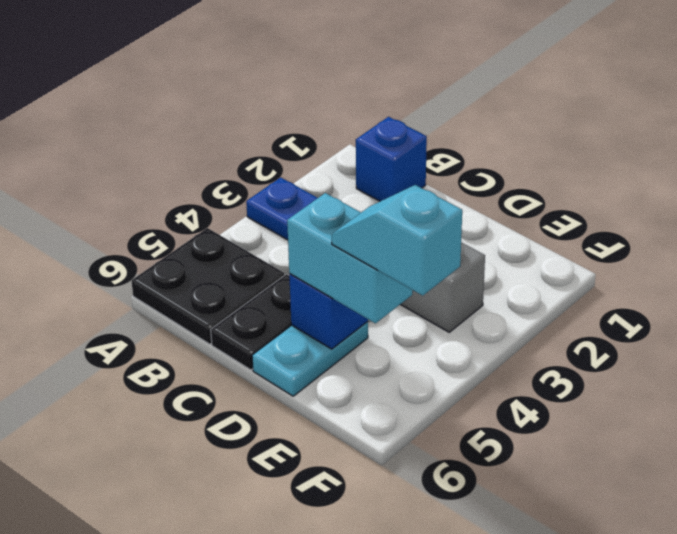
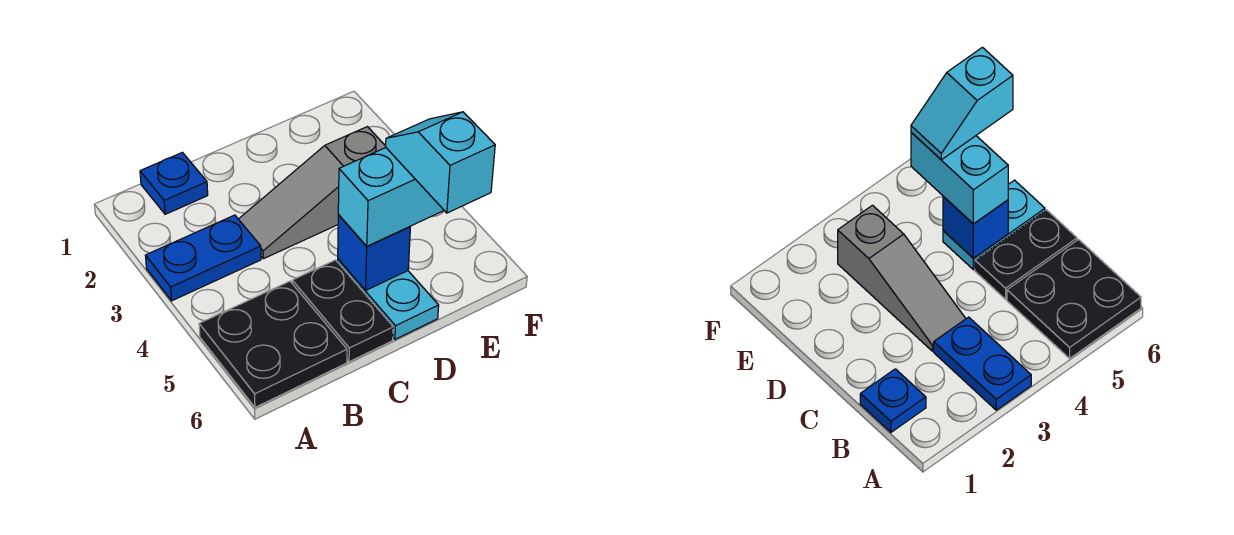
blue brick B1 level 1 -> blue plate B1 level 1
cyan slope E5:F5 level 4 top F -> cyan slope E5:E6 level 4 top 6

